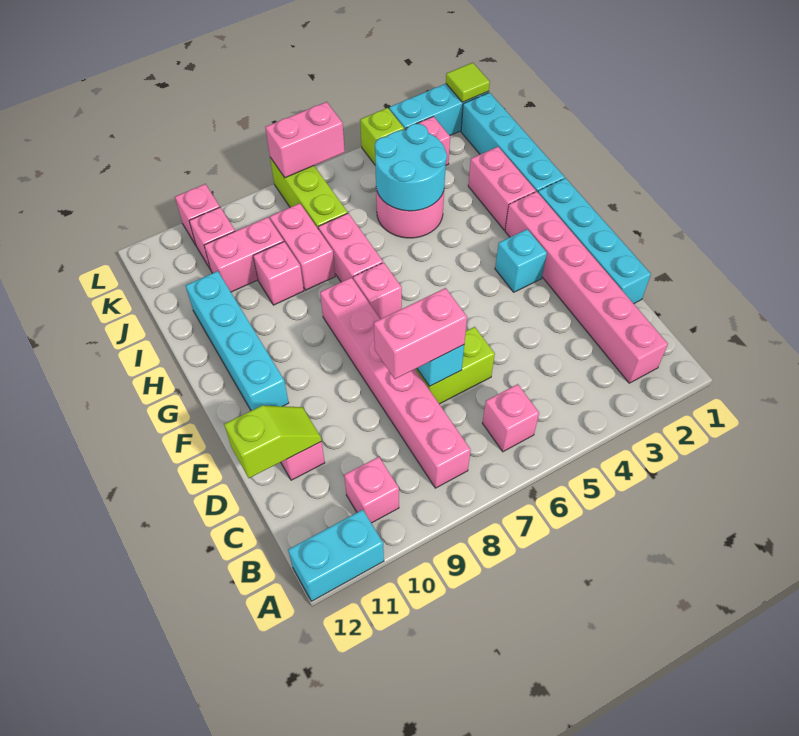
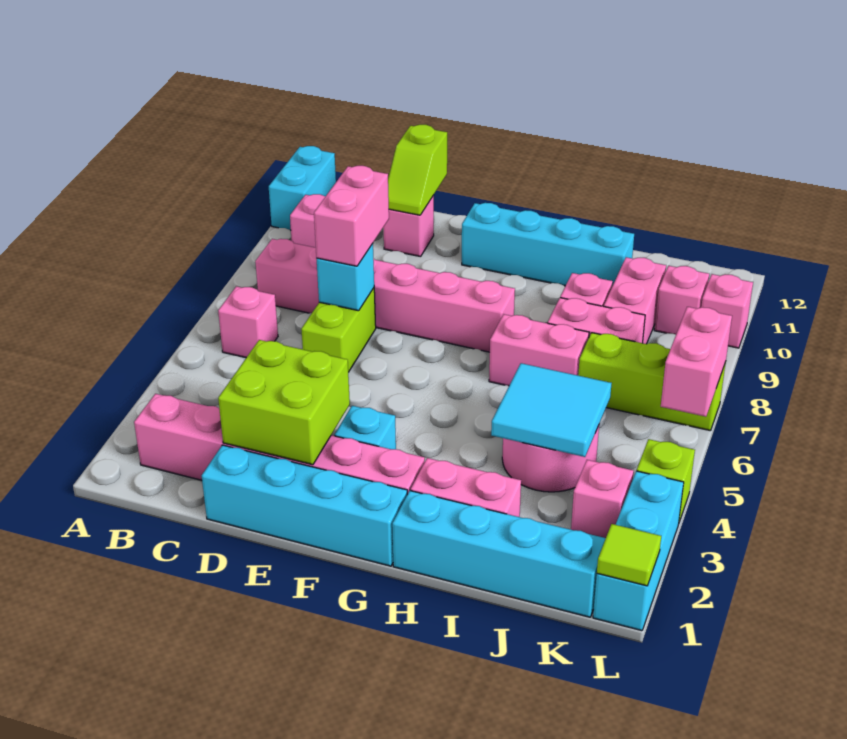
none -> lime brick D2:E3 level 2
pink brick G7 level 1 -> none
cyan round brick I4:J5 level 2 -> cyan tile I4:J5 level 2

